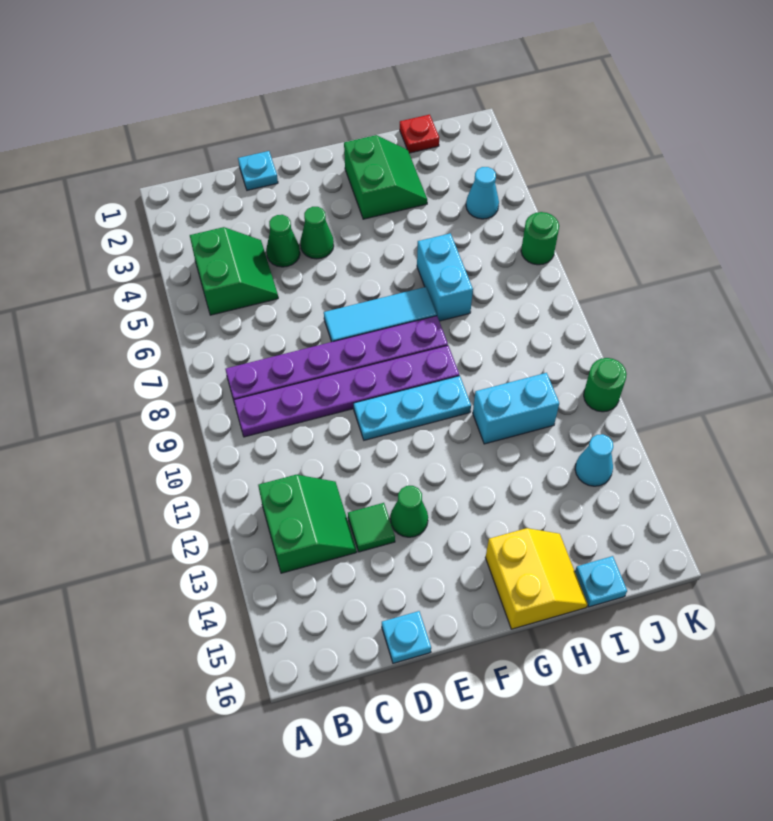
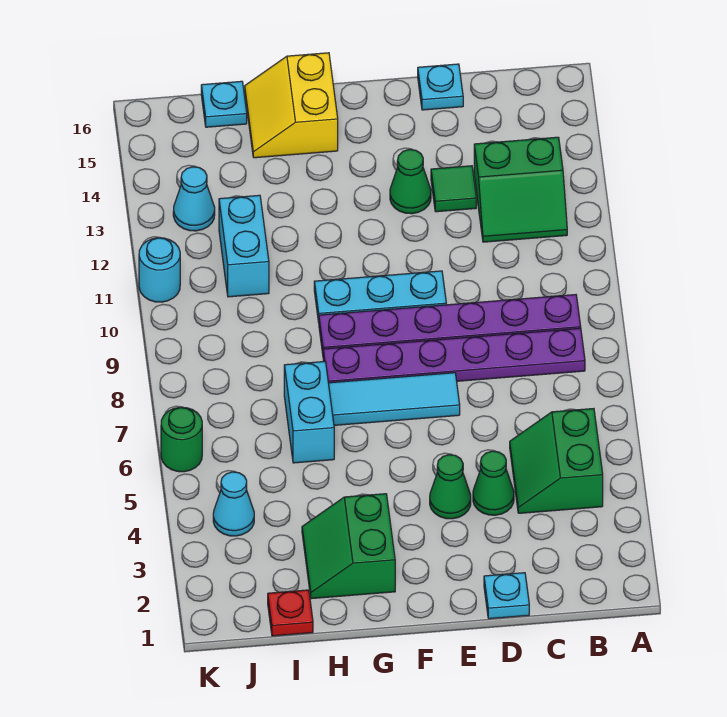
green slope B12:C13 level 1 top B -> green slope B12:C13 level 1 top 13
cyan brick H11:I11 level 1 -> cyan brick I11:I12 level 1
green round brick K11 level 1 -> cyan round brick K11 level 1

